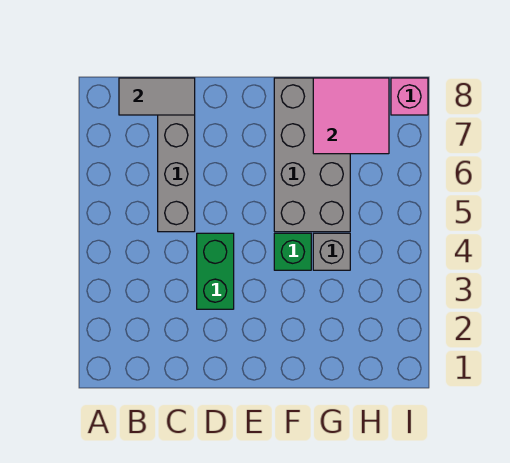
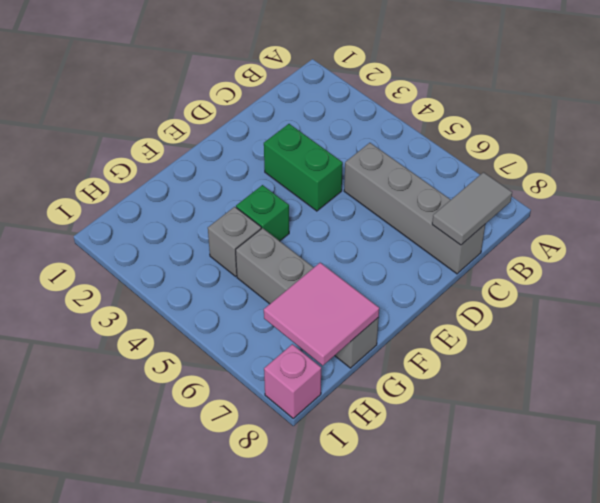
grey brick F5:G8 level 1 -> grey brick G5:G8 level 1

